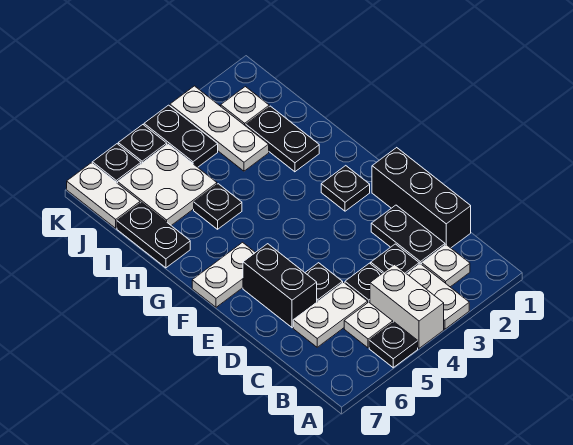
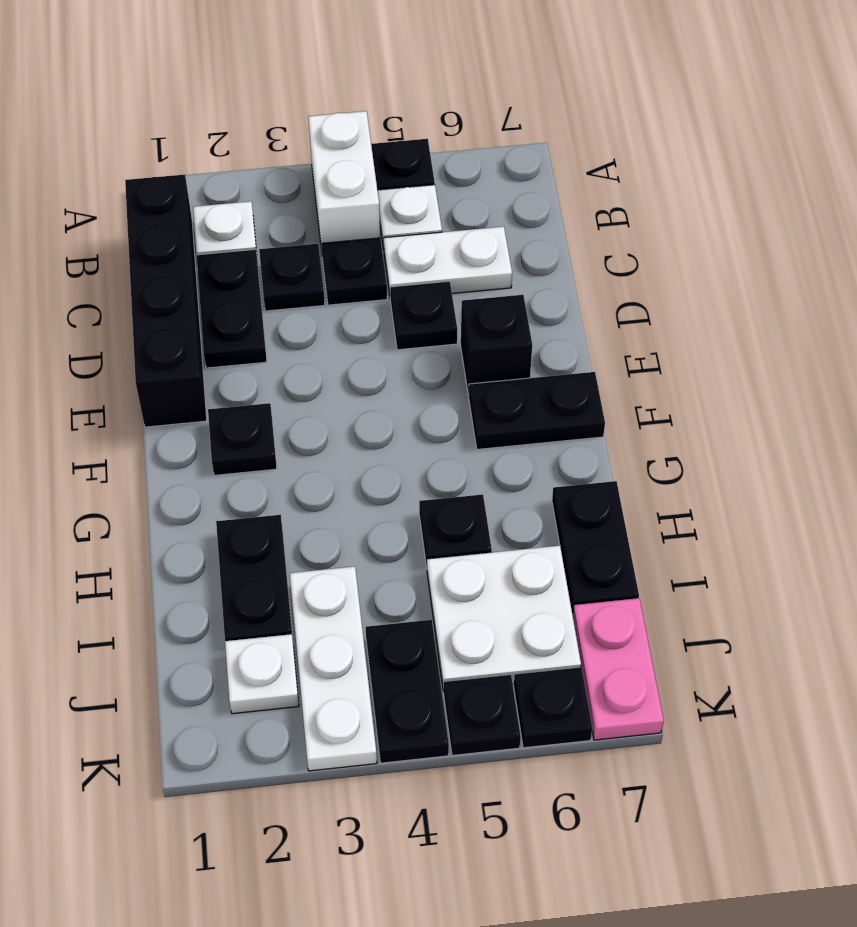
white plate A3:B3 level 1 -> none
black brick C1:E1 level 1 -> black brick B1:E1 level 1
black brick D6:E6 level 1 -> black brick E6 level 1
white plate F6:F7 level 1 -> black plate F6:F7 level 1
white plate J7:K7 level 1 -> pink plate J7:K7 level 1

